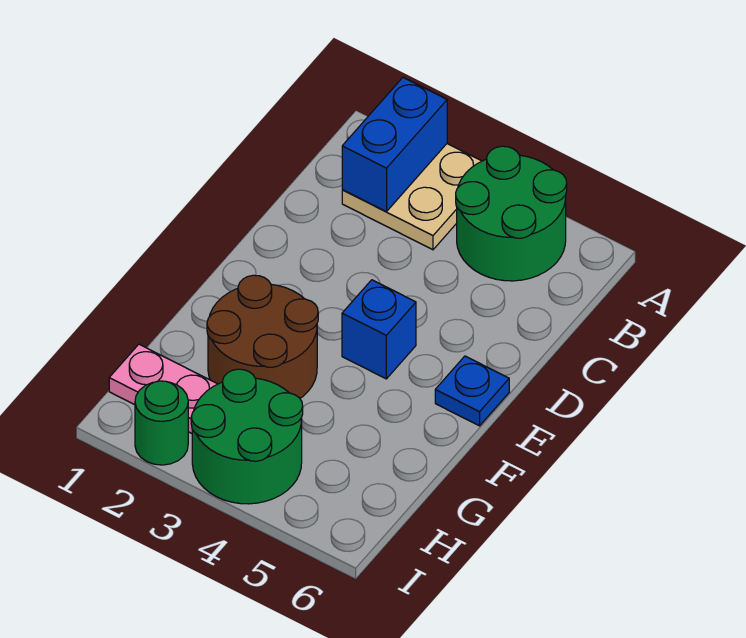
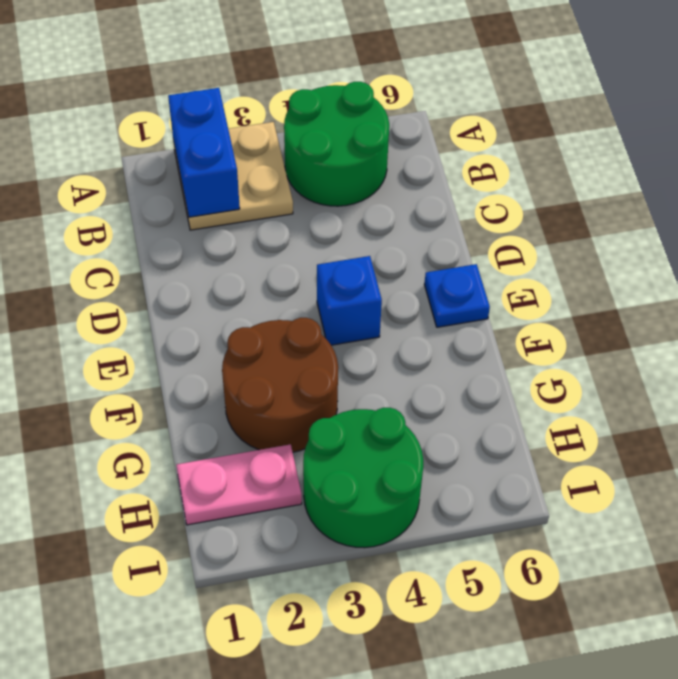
green round brick I2 level 1 -> none

